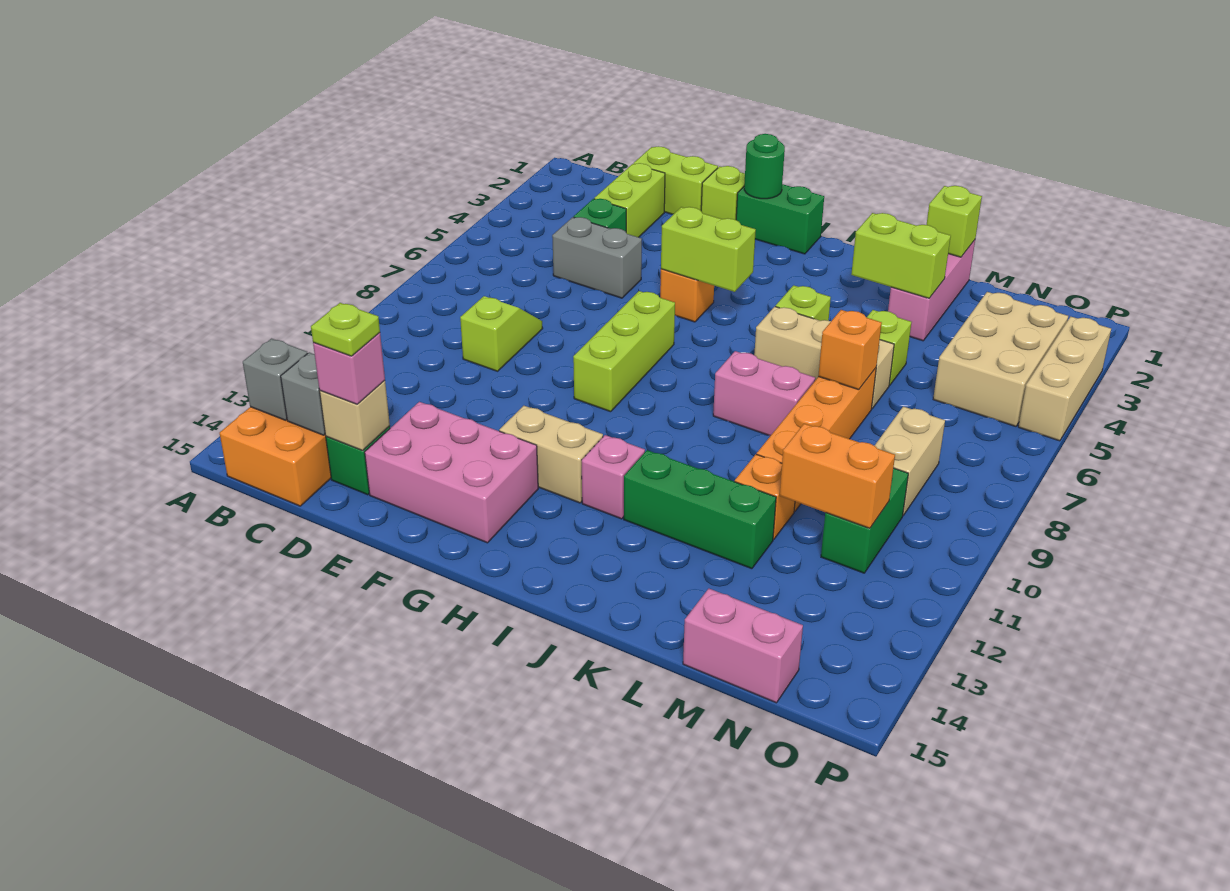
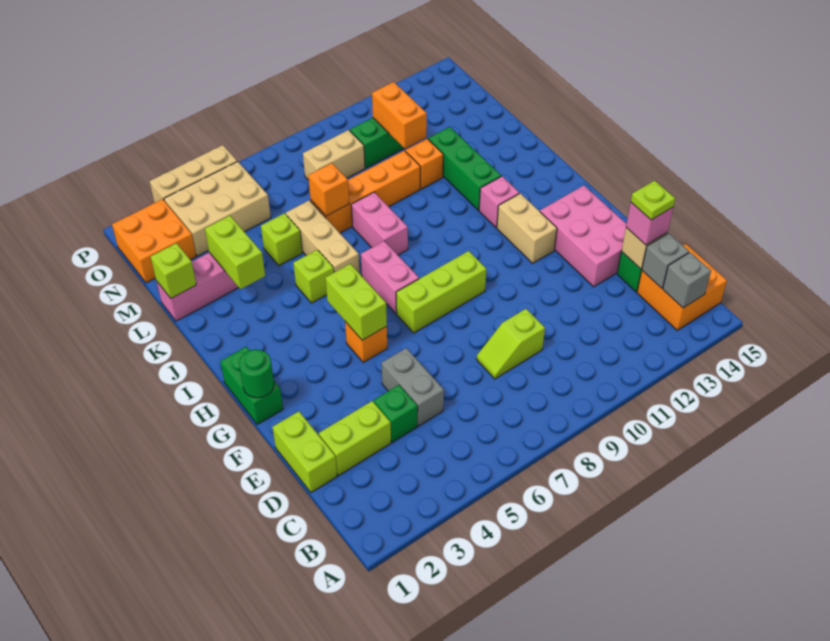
lime brick F1 level 1 -> none
pink brick M15:N15 level 1 -> pink brick H7:I7 level 1
none -> orange brick N1:O2 level 1

